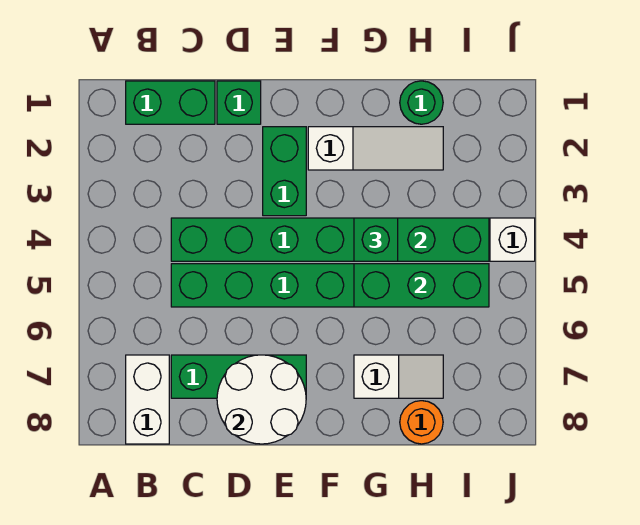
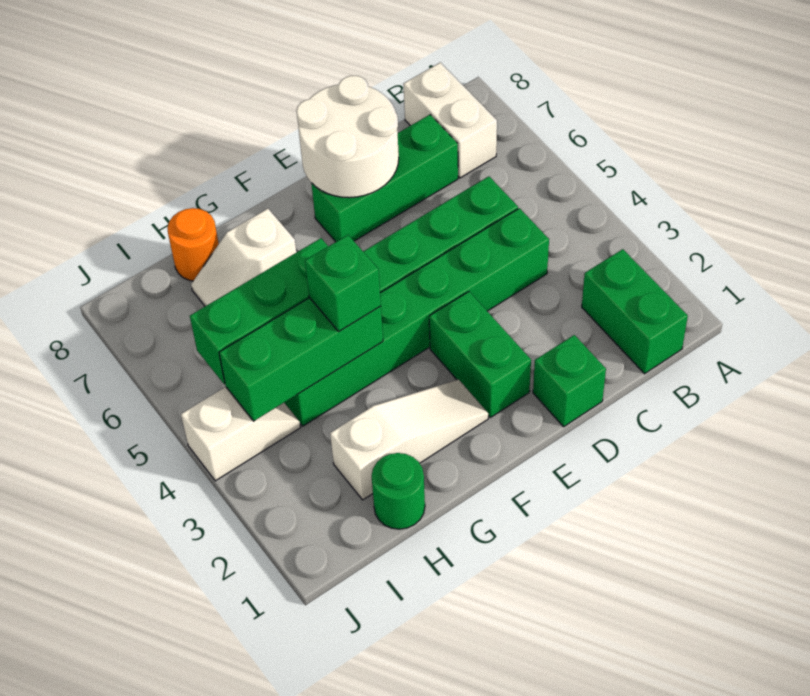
green brick B1:C1 level 1 -> green brick B1:B2 level 1
white slope F2:H2 level 1 top F -> white slope F2:H2 level 1 top H

